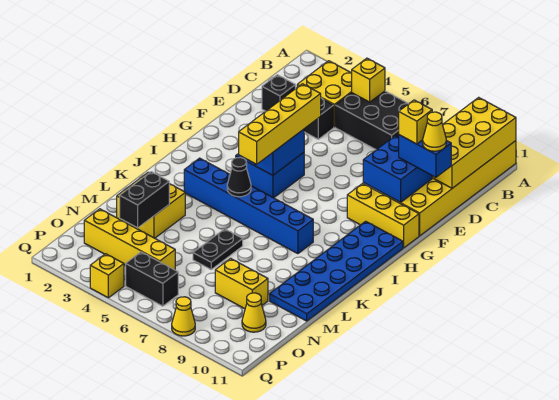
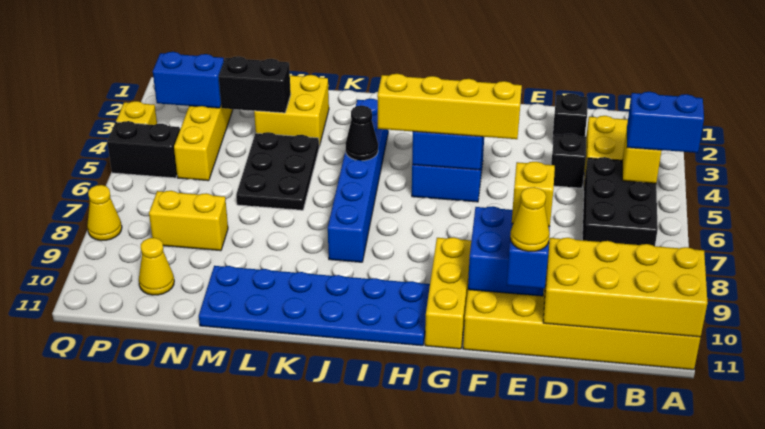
none -> blue brick A5:B5 level 3
black plate L6:M6 level 1 -> black plate L4:M6 level 1
yellow brick N8:N9 level 1 -> yellow brick N8:O8 level 1
none -> blue brick O3:P3 level 2
black brick P5:P6 level 1 -> black brick P5:Q5 level 1

